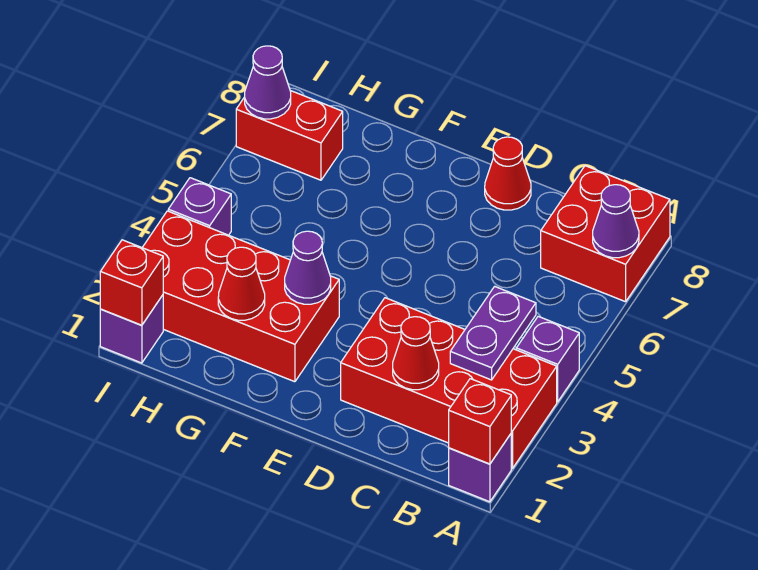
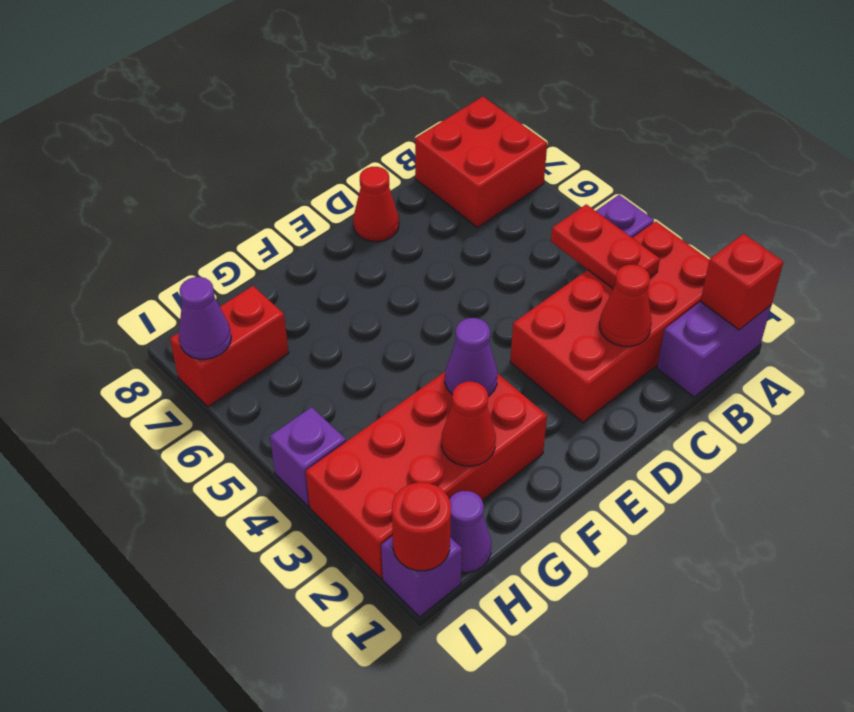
purple brick A1 level 1 -> purple brick A1:B1 level 1
purple cone A7 level 2 -> purple cone H1 level 1
purple plate B3:B4 level 2 -> red plate B3:B4 level 2
red brick I1 level 2 -> red round brick I1 level 2

